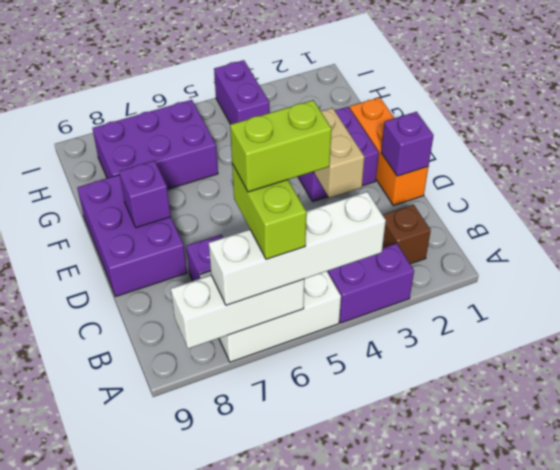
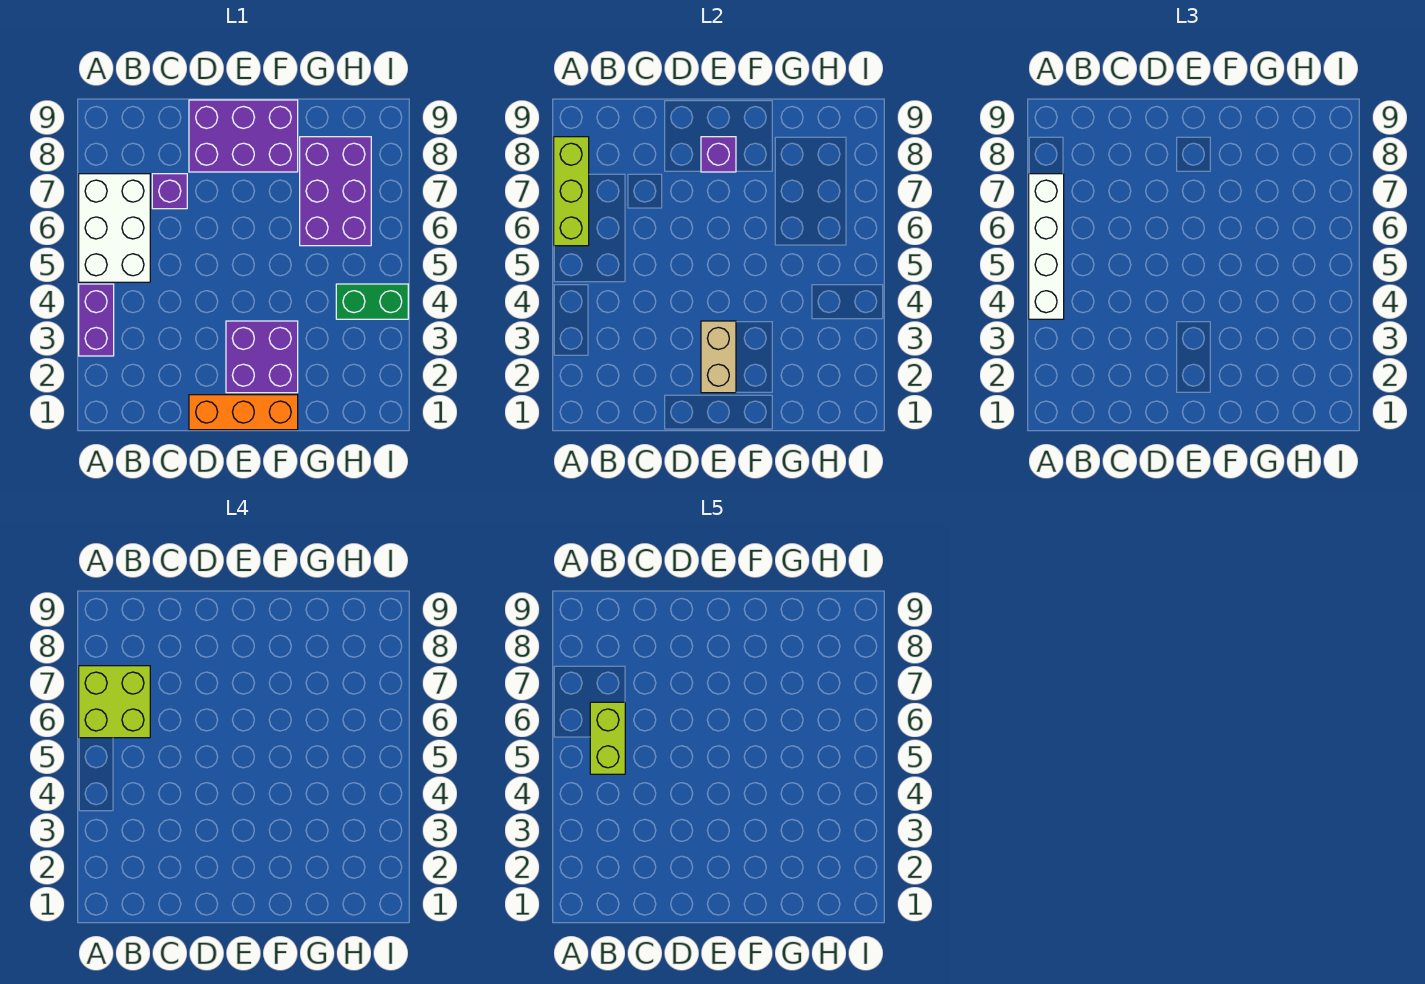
white brick A6:A8 level 2 -> lime brick A6:A8 level 2
lime brick A6:B6 level 4 -> lime brick A6:B7 level 4
brown brick B2 level 1 -> none
purple brick D1 level 2 -> none
tan brick D3:E3 level 2 -> tan brick E2:E3 level 2
purple brick H4:I4 level 1 -> green brick H4:I4 level 1

